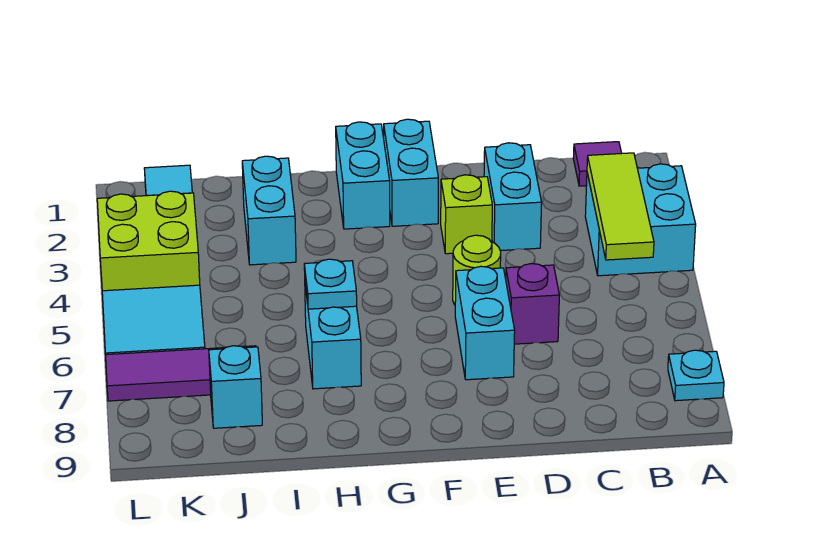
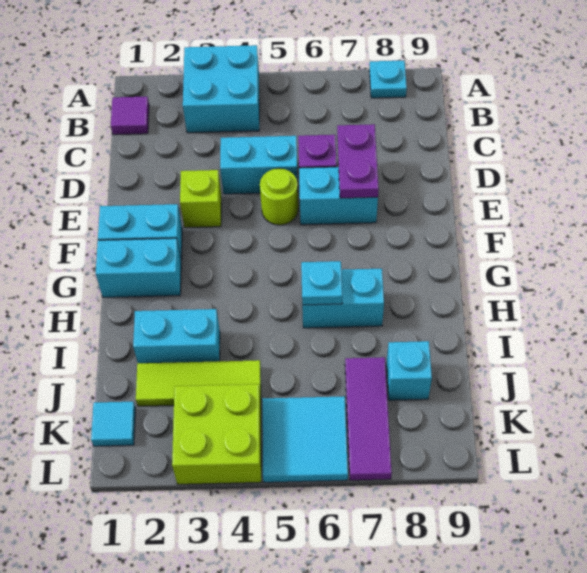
lime tile B3:B5 level 2 -> lime tile J2:J4 level 1
cyan brick D2:D3 level 1 -> cyan brick D4:D5 level 1
none -> purple plate D7:E7 level 2

